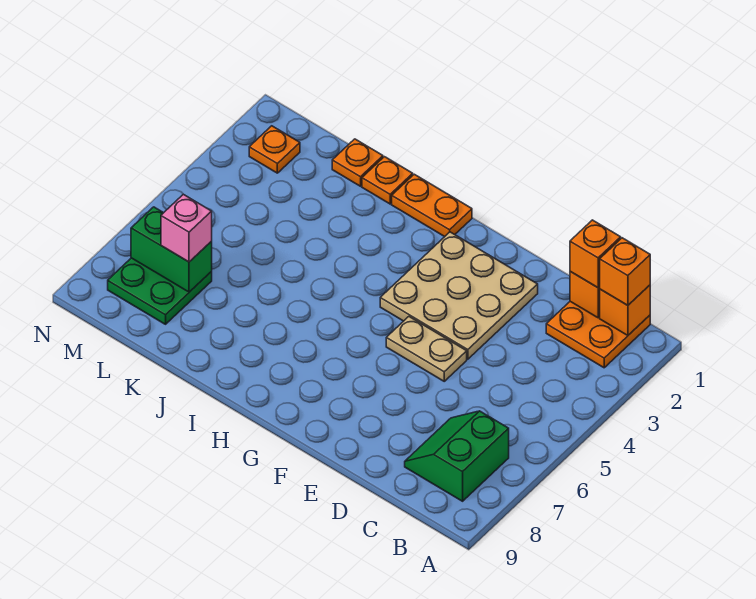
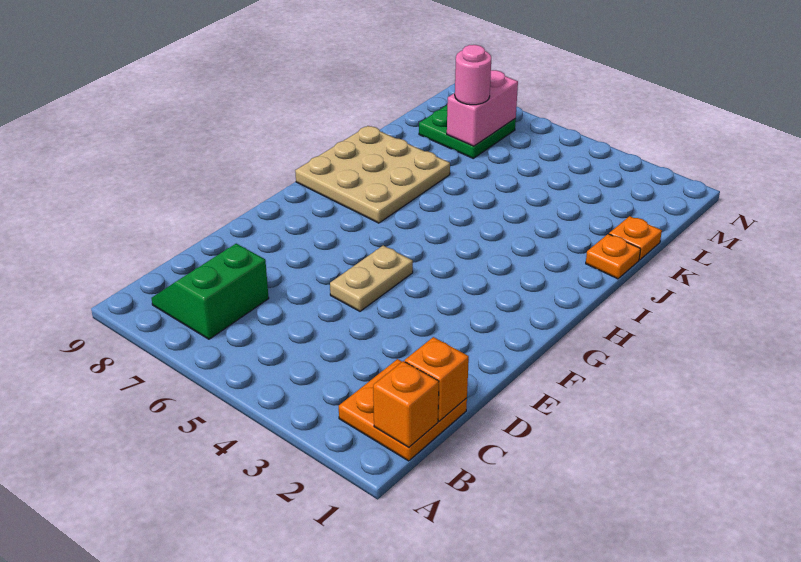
orange brick B1 level 3 -> none
green slope B7:C8 level 1 top B -> green slope B7:C8 level 1 top 7
orange brick C1 level 3 -> none
tan plate E2:G4 level 1 -> tan plate H7:J9 level 1
orange plate H1:I1 level 1 -> none
green brick L7:M7 level 2 -> pink brick L7:M7 level 2
pink brick L7 level 3 -> pink round brick L7 level 3
orange plate M2 level 1 -> none

